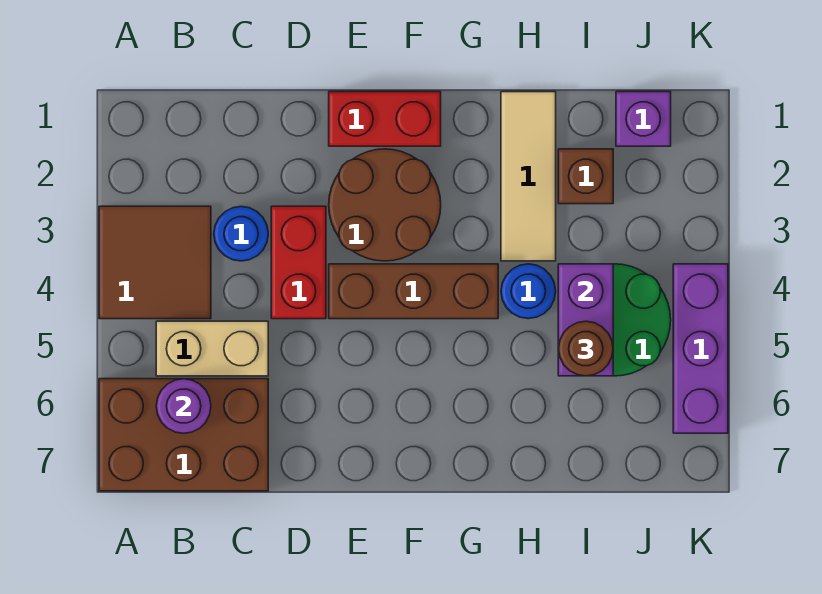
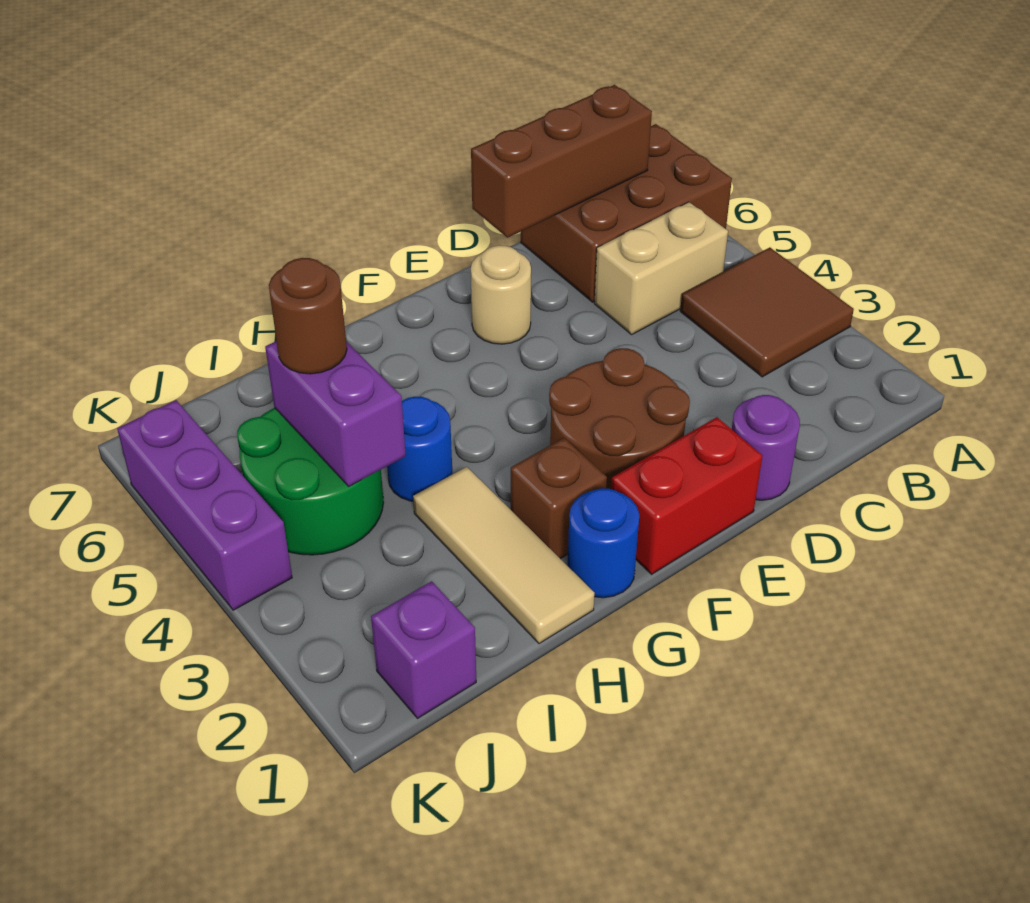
purple round brick B6 level 2 -> purple round brick D1 level 1
blue round brick C3 level 1 -> blue round brick G1 level 1
red brick D3:D4 level 1 -> none
brown brick E4:G4 level 1 -> brown brick B7:D7 level 2
none -> tan round brick E6 level 1
brown brick I2 level 1 -> brown brick G2 level 1

